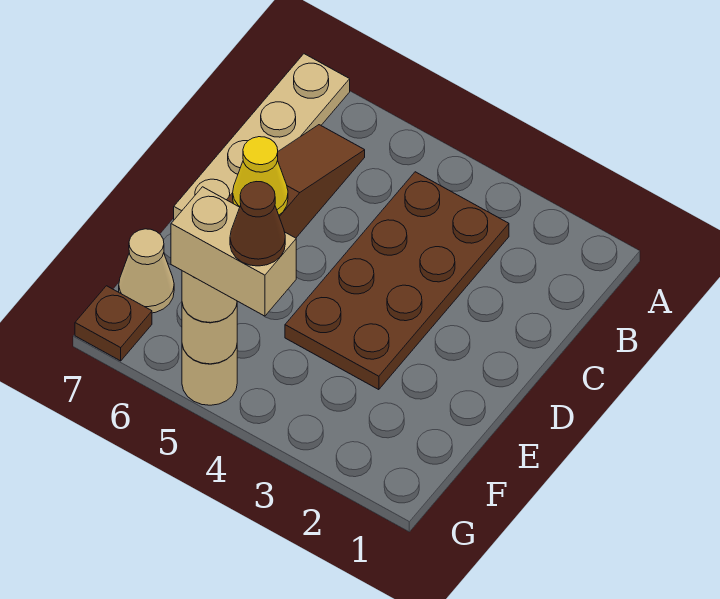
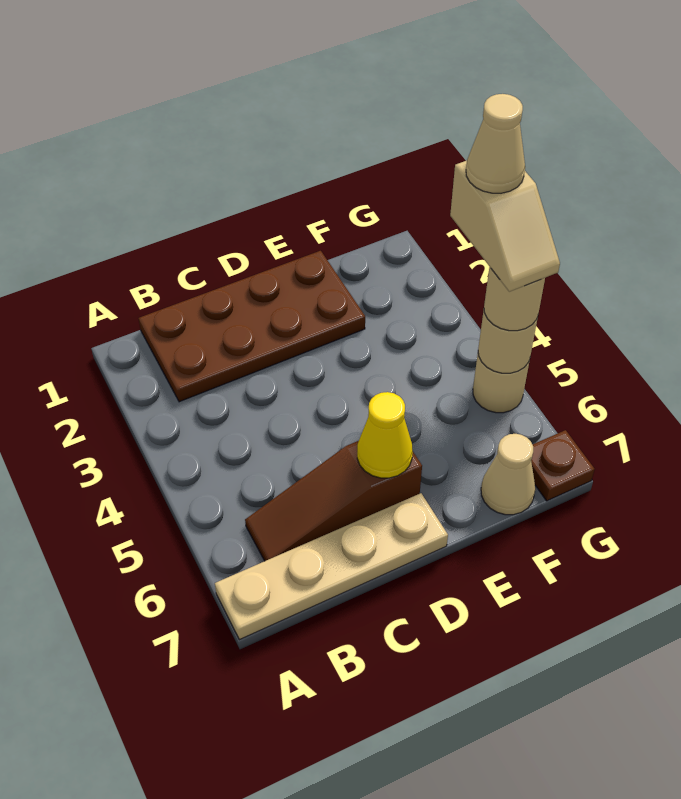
brown plate B3:E4 level 1 -> brown plate B1:E2 level 1
tan brick G4:G5 level 4 -> tan slope G4:G5 level 4 top 4
brown cone G4 level 5 -> tan cone G4 level 5

